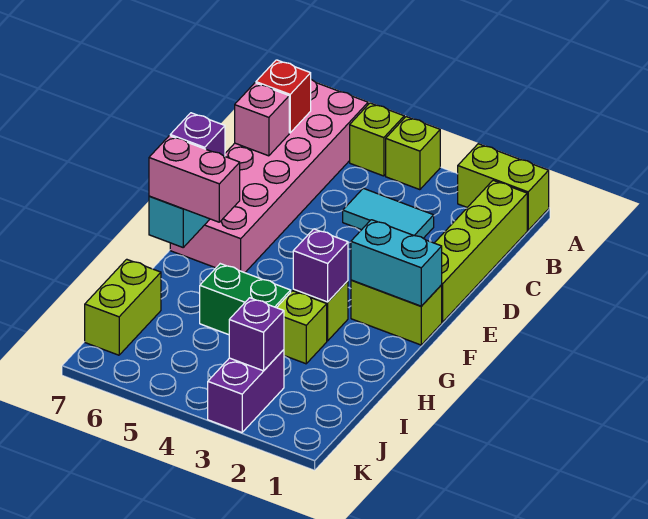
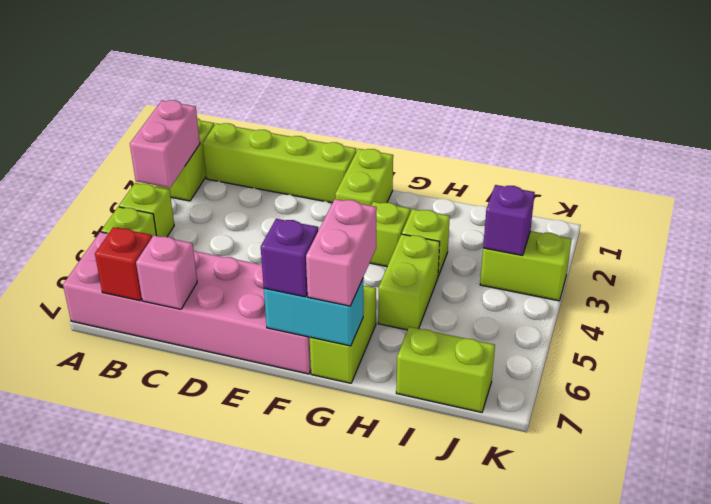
none -> pink brick A2:A3 level 2
cyan tile C3:C4 level 1 -> none
cyan brick F1:F2 level 2 -> none
purple brick G3 level 2 -> none
none -> lime brick G6:G7 level 1
green brick H4:H5 level 1 -> lime brick H4:H5 level 1
purple brick J3:K3 level 1 -> lime brick J3:K3 level 1

